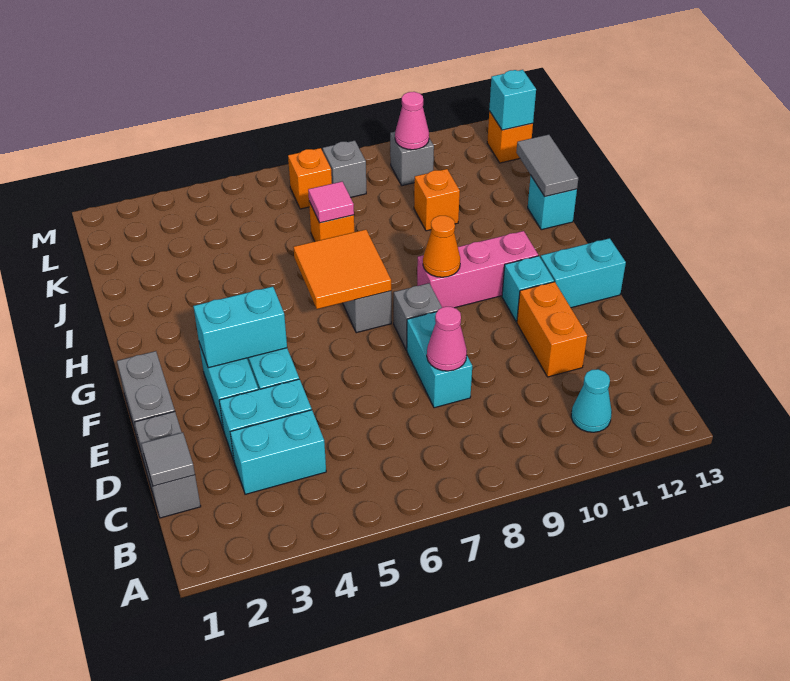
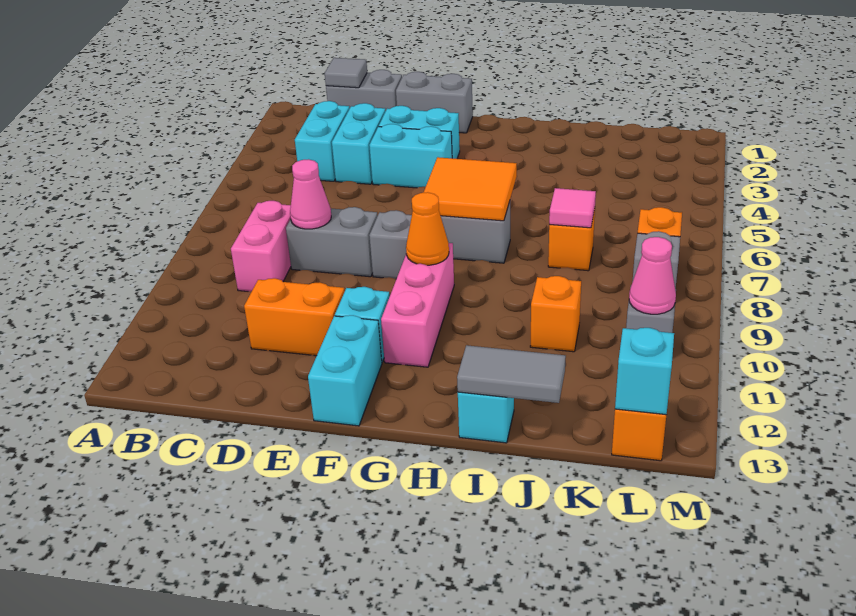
cyan cone B11 level 1 -> none
none -> pink brick C8:C9 level 1
cyan brick D8:E8 level 1 -> grey brick D8:E8 level 1
cyan brick F3:F4 level 2 -> none

